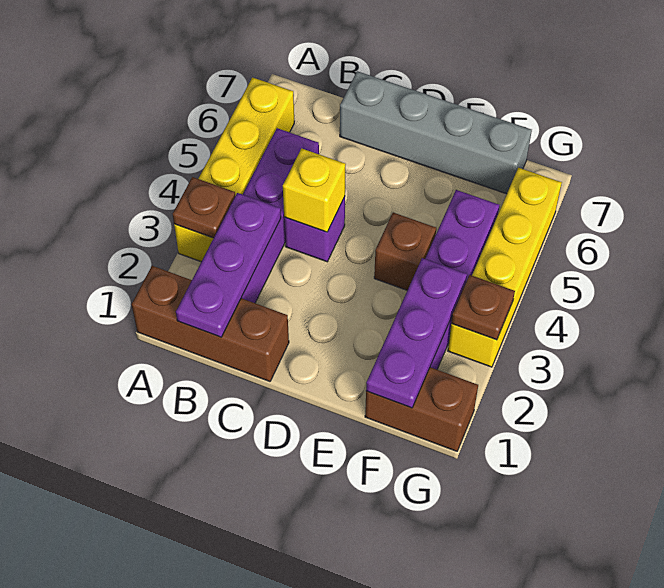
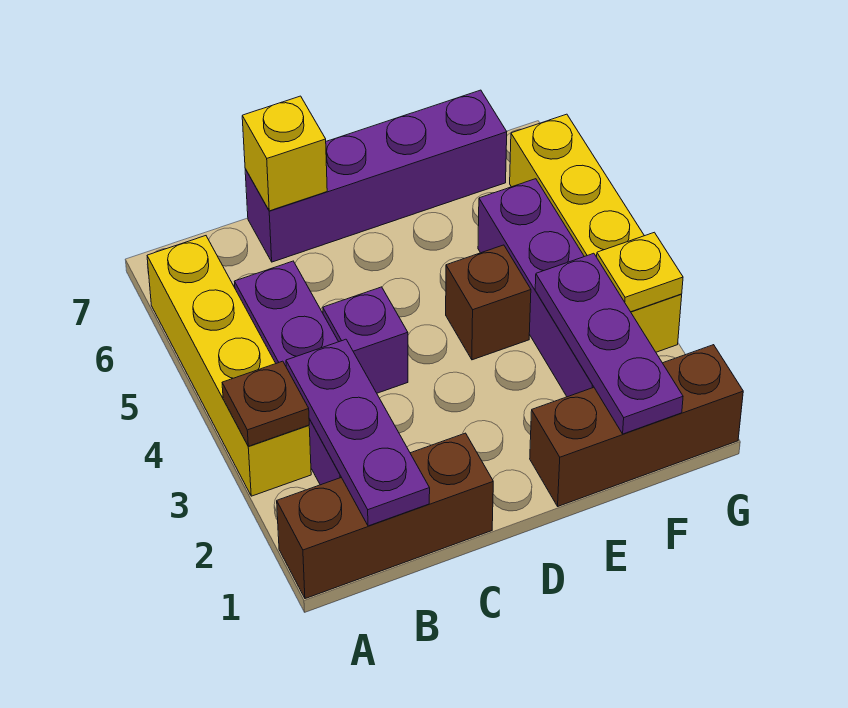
yellow brick C4 level 2 -> yellow brick C7 level 2
grey brick C7:F7 level 1 -> purple brick C7:F7 level 1
brown brick F1:G1 level 1 -> brown brick E1:G1 level 1
brown plate G3 level 2 -> yellow plate G3 level 2

